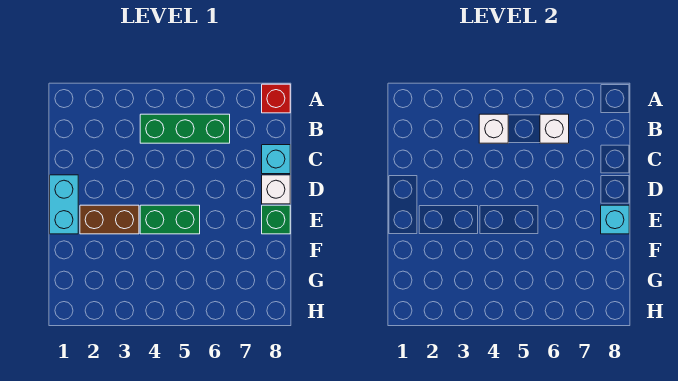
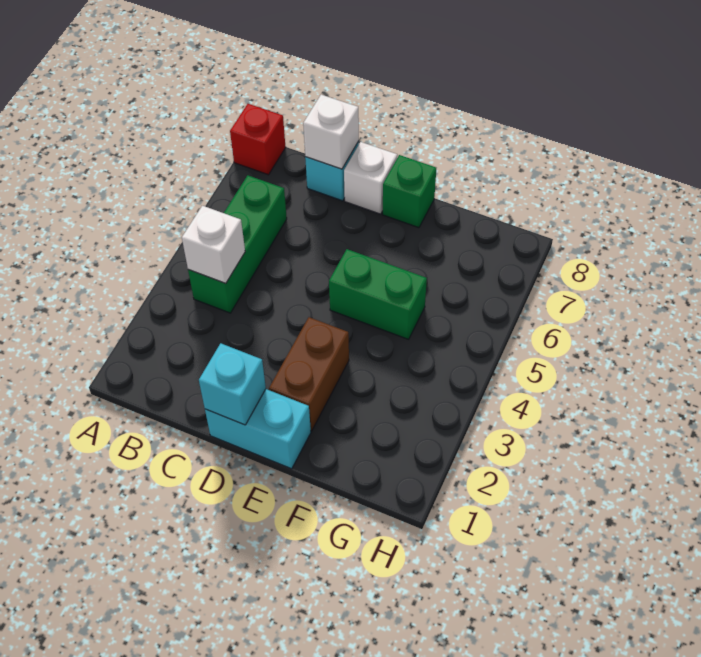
white brick B6 level 2 -> white brick C8 level 2
green brick E4:E5 level 1 -> green brick E5:F5 level 1
cyan brick E8 level 2 -> cyan brick D1 level 2

